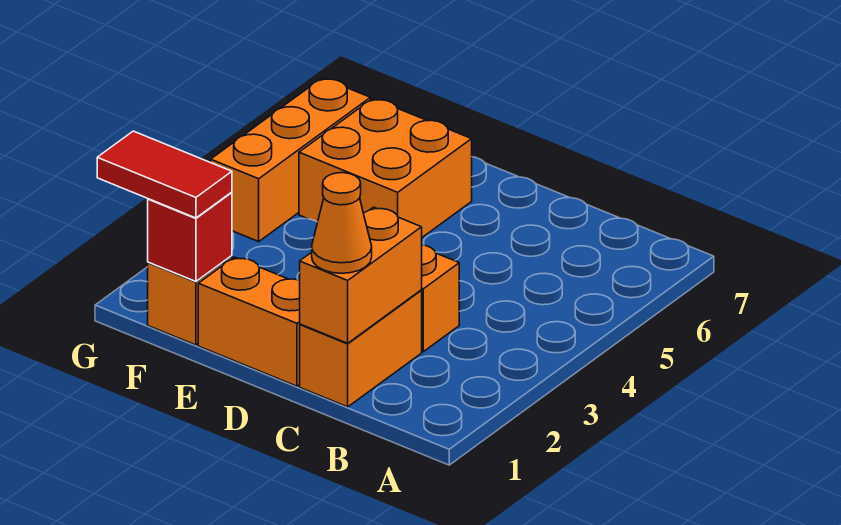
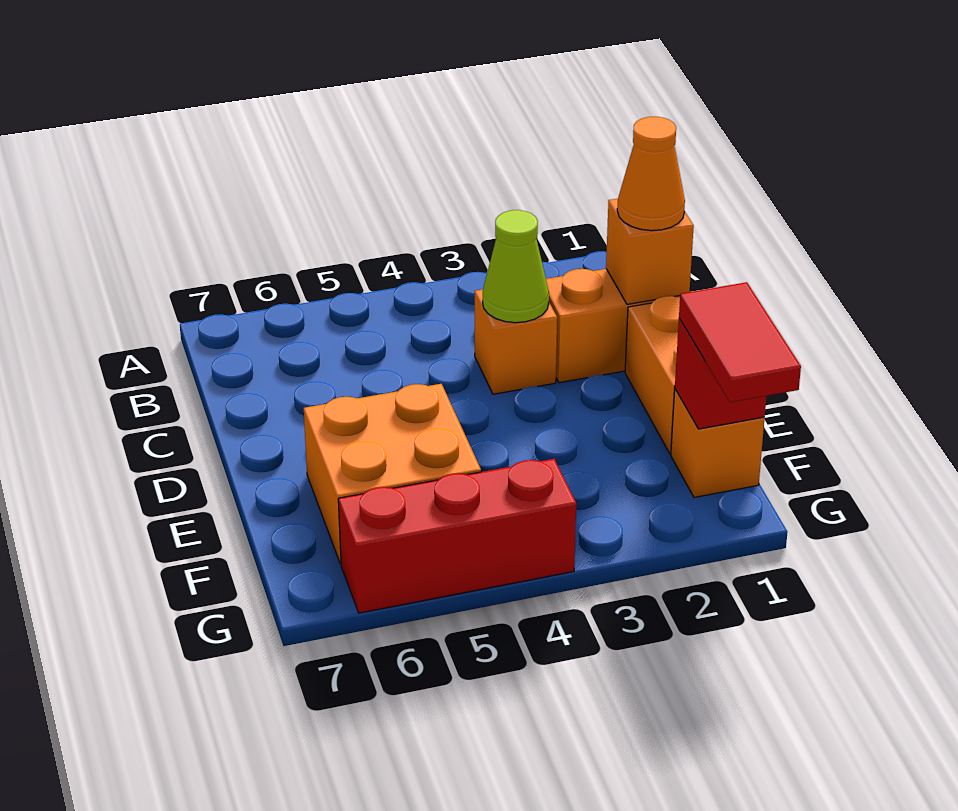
orange brick C1:C2 level 2 -> orange brick C1 level 2
none -> lime cone C3 level 2
orange brick G4:G6 level 1 -> red brick G4:G6 level 1

